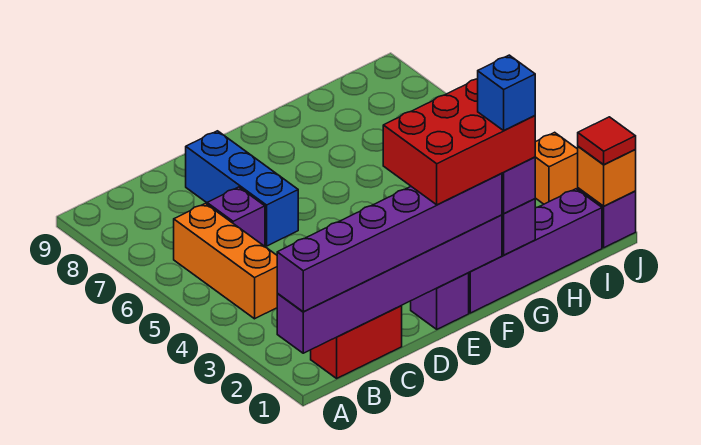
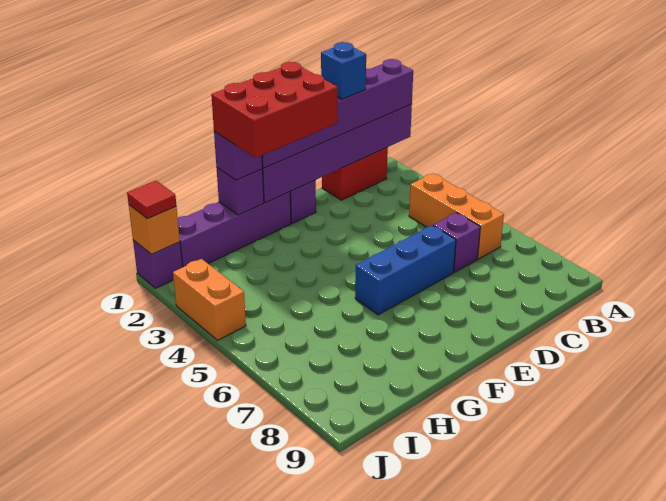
blue brick D6:D8 level 1 -> blue brick D6:F6 level 1
blue brick G1 level 5 -> blue brick C1 level 4
orange brick J3 level 1 -> orange brick J3:J4 level 1

